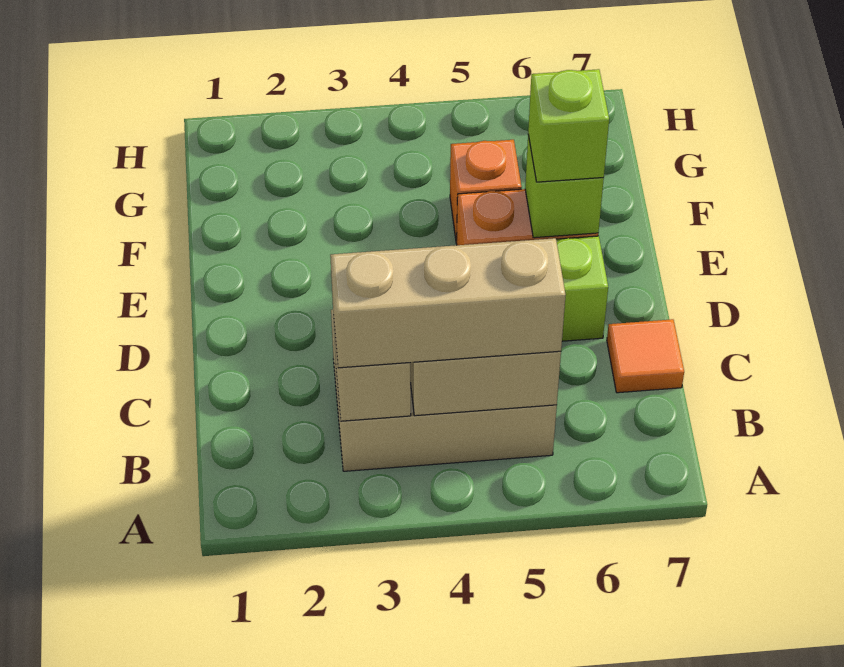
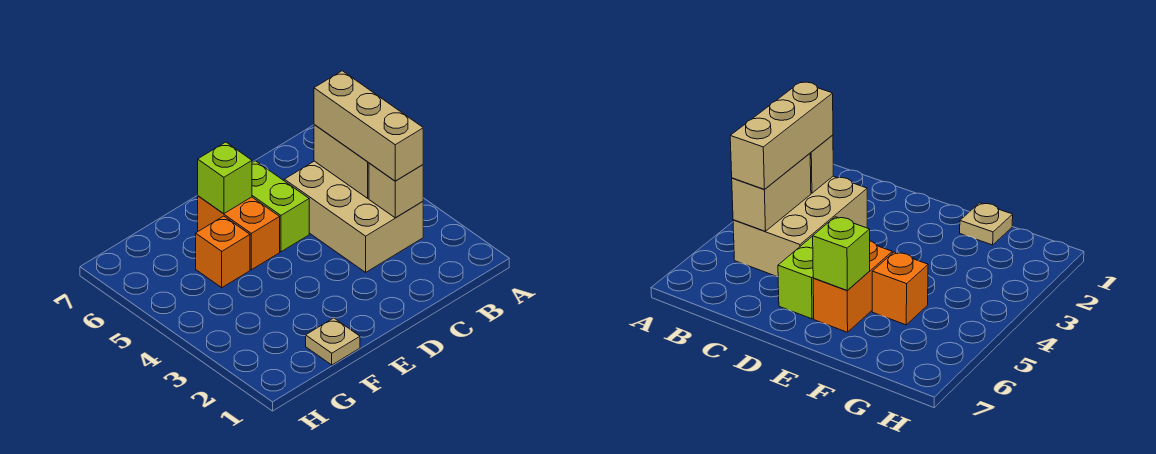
orange tile C7 level 1 -> none
lime brick E6 level 3 -> none
none -> tan plate F1 level 1

